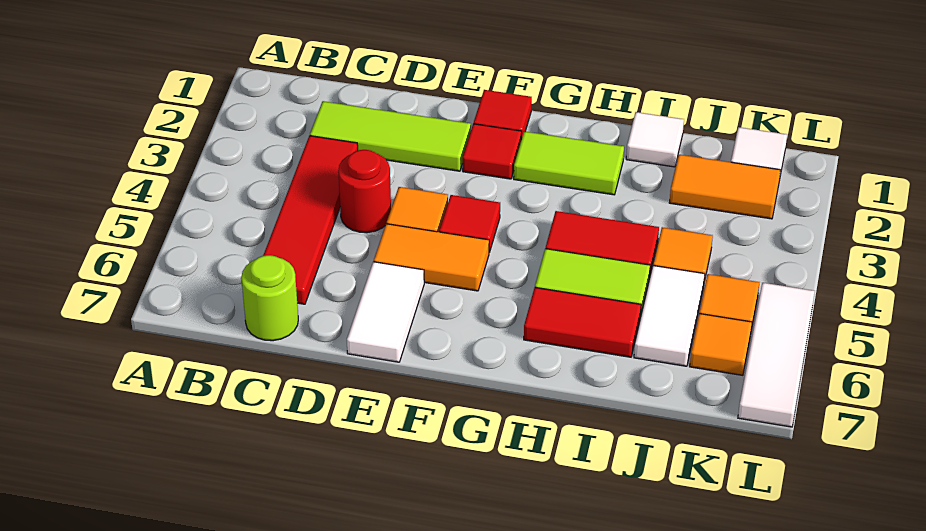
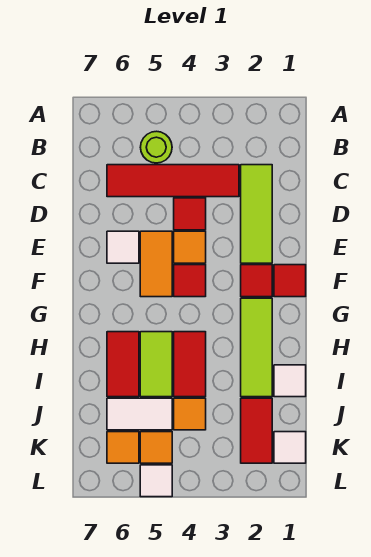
lime round brick C7 level 1 -> lime round brick B5 level 1
red round brick D4 level 1 -> red tile D4 level 1
white tile E6:E7 level 1 -> white tile E6 level 1
lime tile G2:H2 level 1 -> lime tile G2:I2 level 1
orange tile J2:K2 level 1 -> red tile J2:K2 level 1
white tile L5:L7 level 1 -> white tile L5 level 1

